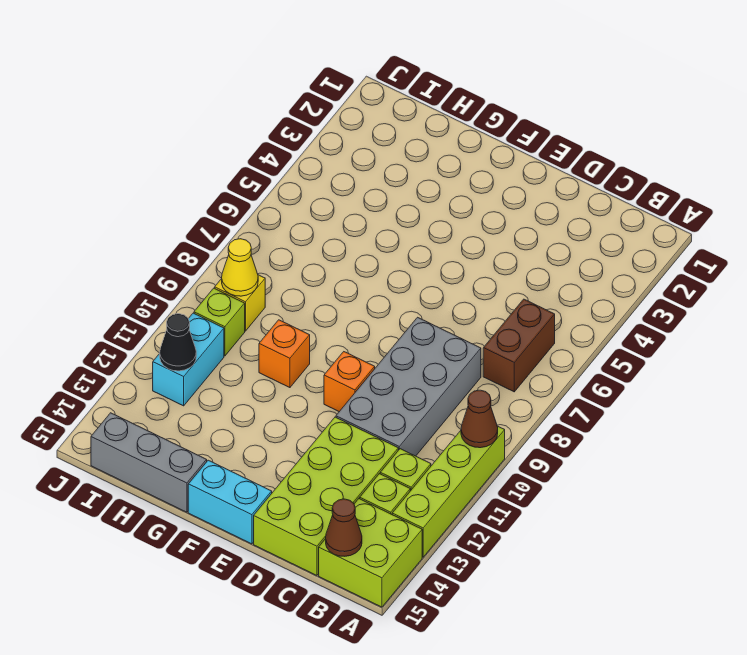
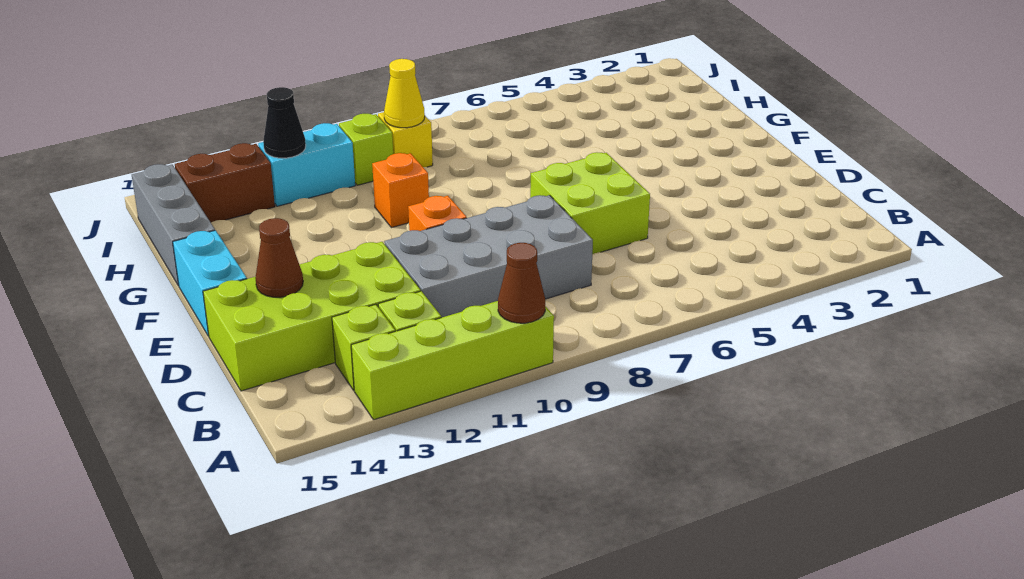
lime brick A14:B15 level 1 -> lime brick D6:E7 level 1
brown brick B6:B7 level 1 -> brown brick I13:I14 level 1
brown cone B15 level 2 -> brown cone D14 level 2

